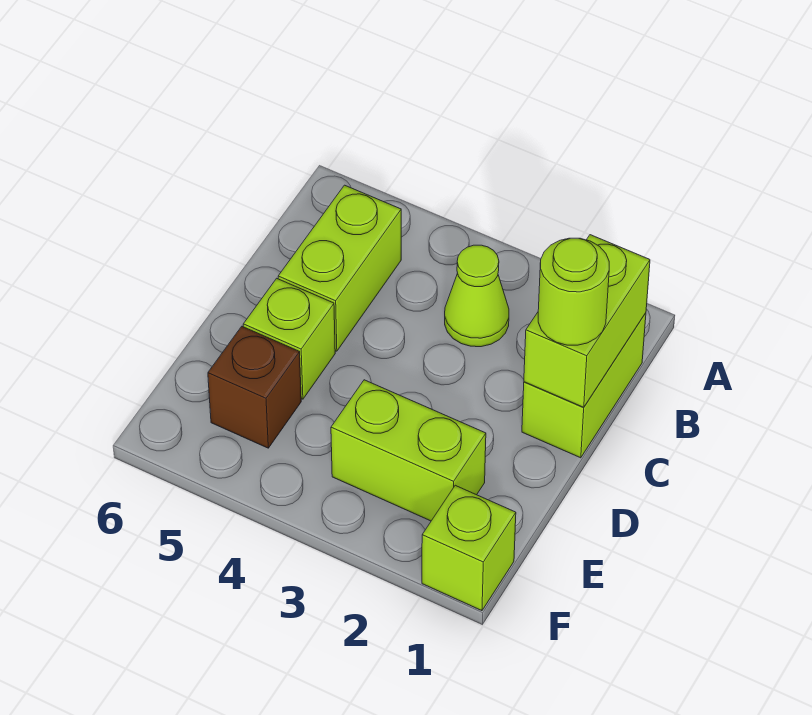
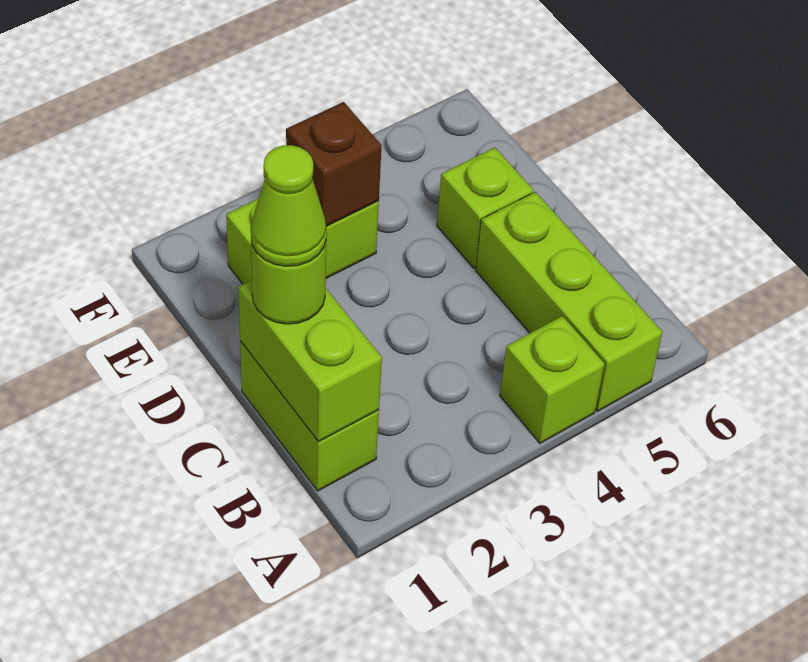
lime cone B3 level 1 -> lime cone C1 level 4
lime brick B5:C5 level 1 -> lime brick A5:C5 level 1
brown brick E5 level 1 -> brown brick E3 level 2
lime brick F1 level 1 -> lime brick A4 level 1

